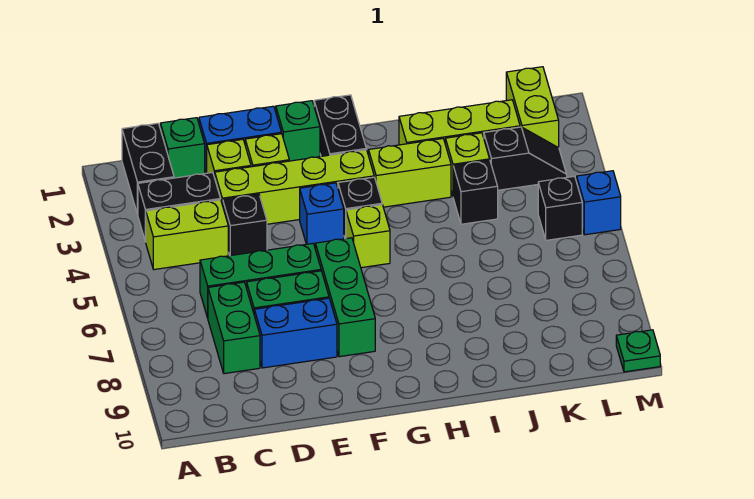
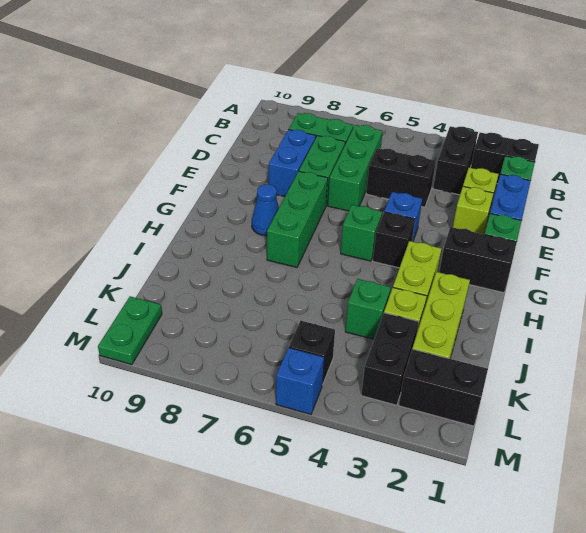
lime brick B4:C4 level 1 -> none
lime brick D3:G3 level 1 -> none
black brick D4 level 1 -> black brick D4:D5 level 1
green brick F6:F8 level 1 -> green brick F7:H7 level 1
lime brick G5 level 1 -> green brick G5 level 1
none -> blue cone G8 level 1
black brick J4 level 1 -> green brick J4 level 1
black slope K3:L3 level 1 top K -> black brick K3:L3 level 1
lime brick L1:L2 level 1 -> black brick L1:L2 level 1
green plate M10 level 1 -> green plate L10:M10 level 1

